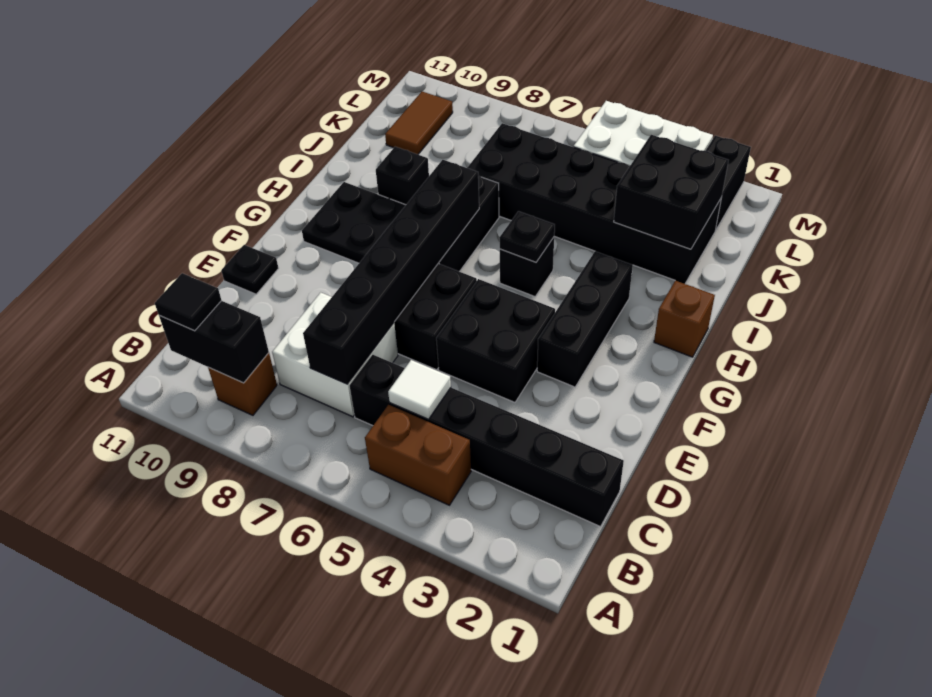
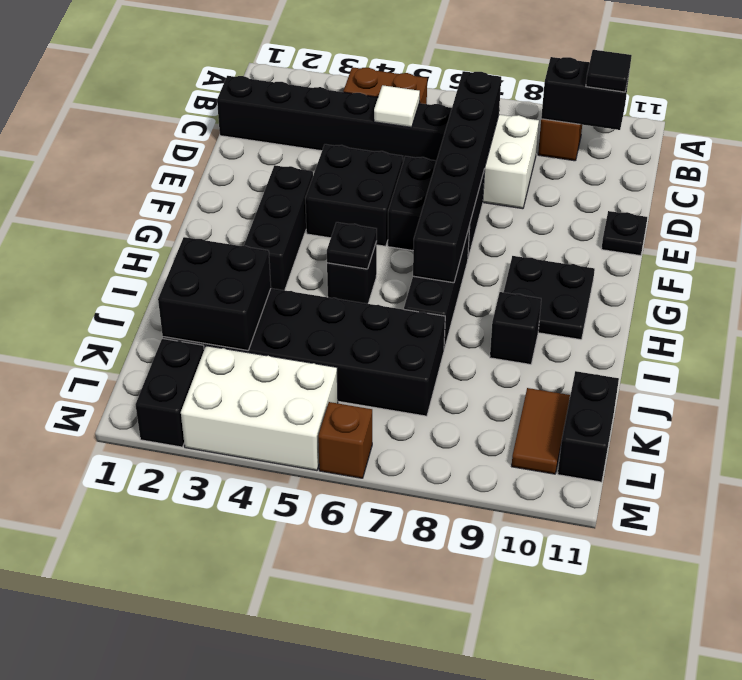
brown brick H1 level 1 -> brown brick M6 level 1
none -> black brick K11:L11 level 1

